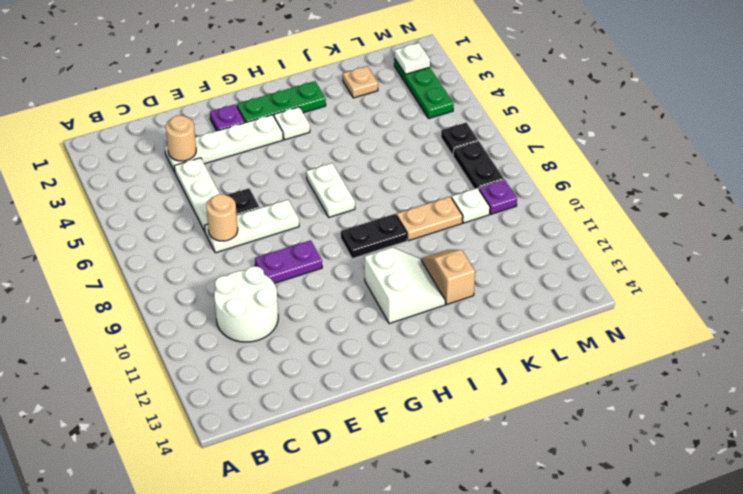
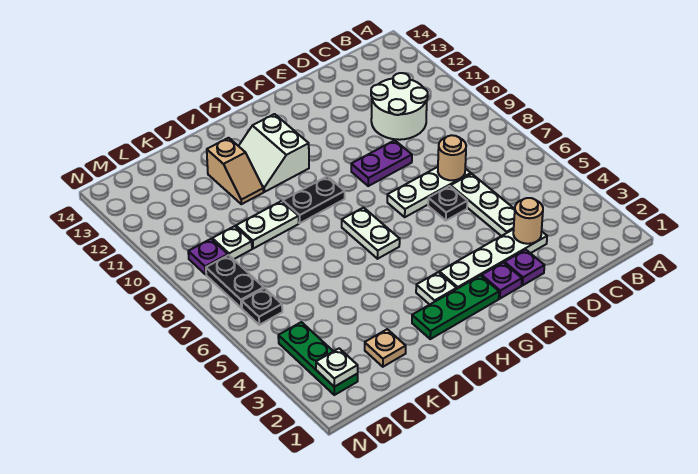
none -> purple plate E2 level 1
tan plate J9:K9 level 1 -> white plate J9:K9 level 1

